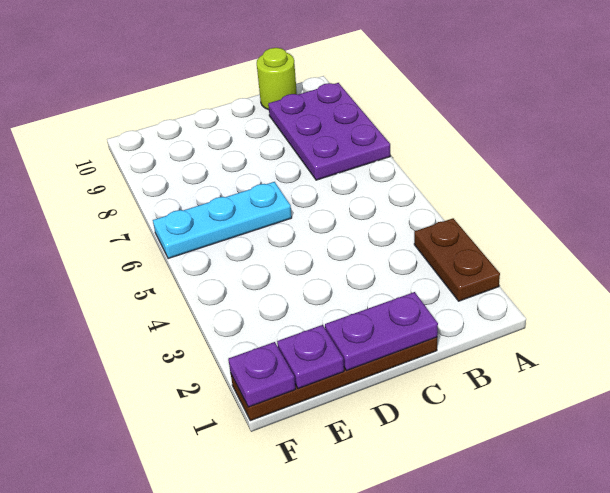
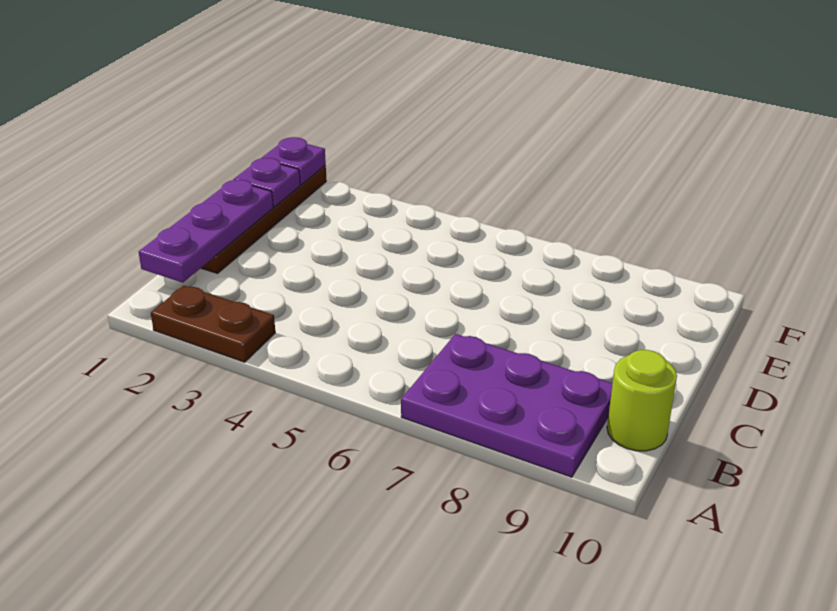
purple plate C1:D1 level 2 -> purple plate B1:D1 level 2
cyan plate D6:F6 level 1 -> none

